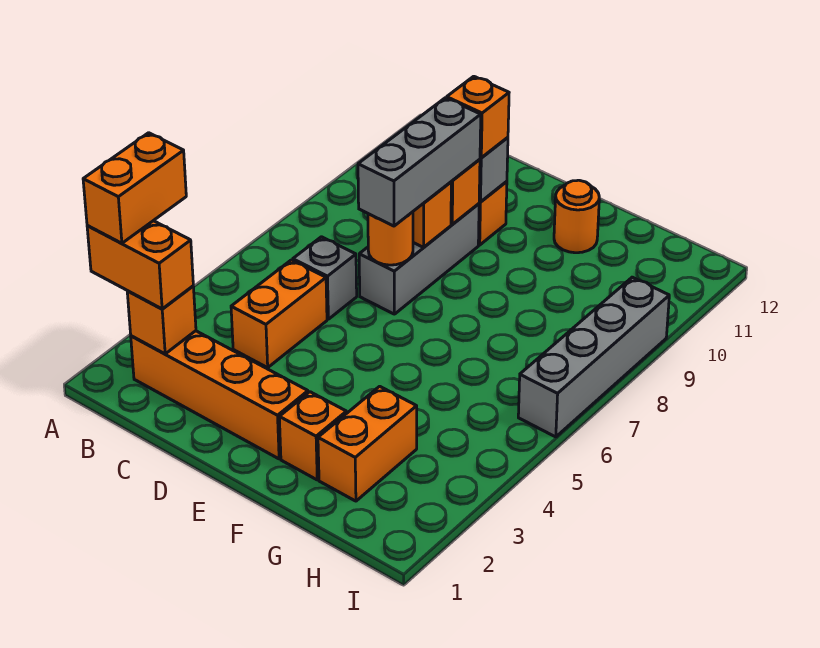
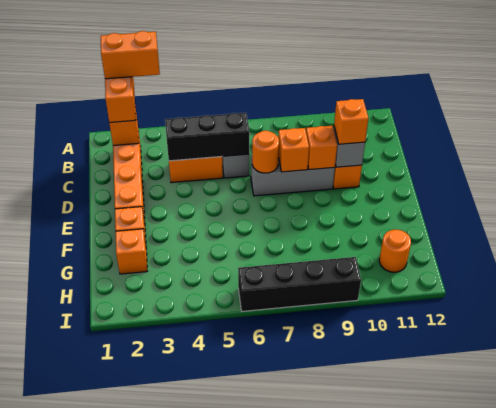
none -> black brick C4:C6 level 2
grey brick D7:D9 level 3 -> none
orange round brick F11 level 1 -> orange round brick H11 level 1
orange brick G2:G3 level 1 -> orange brick G2 level 1
grey brick I6:I9 level 1 -> black brick I6:I9 level 1

